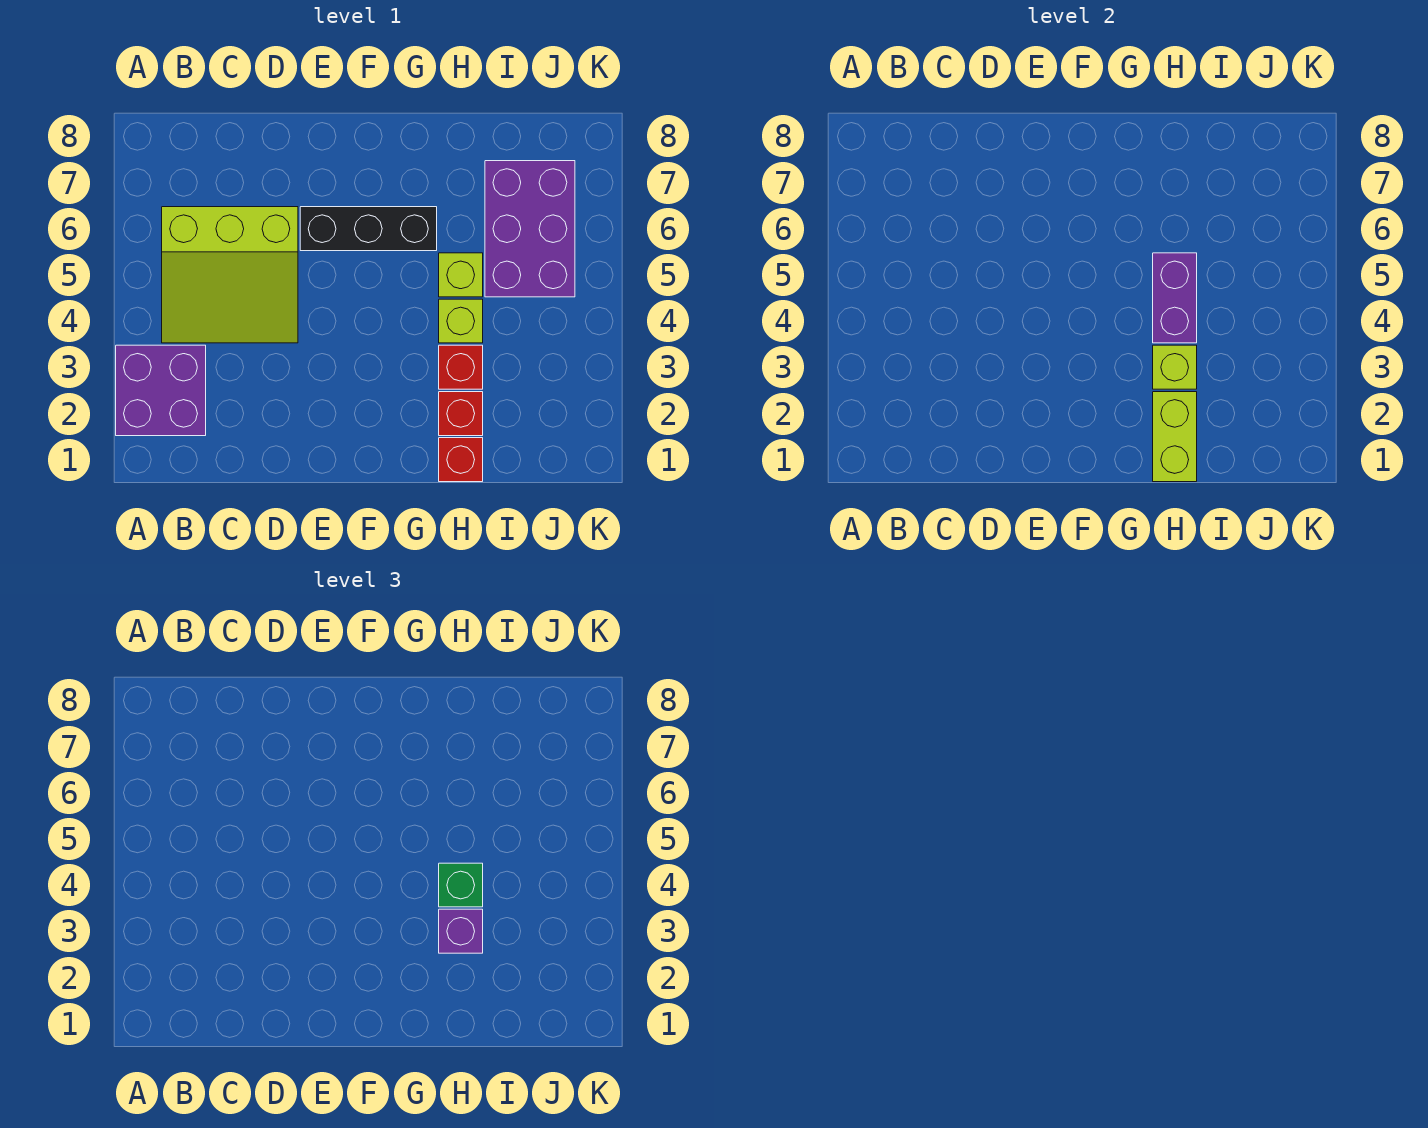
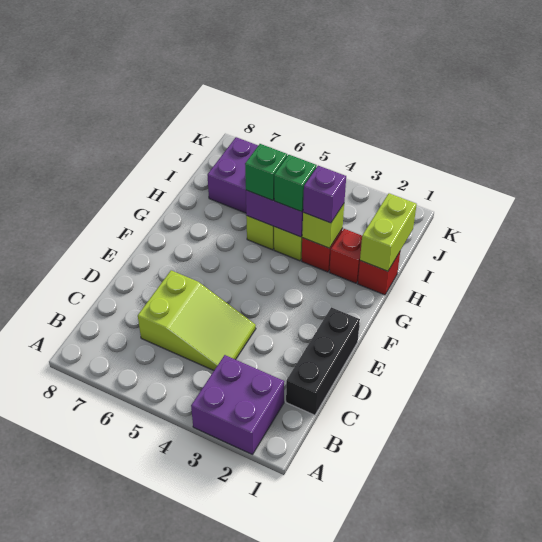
lime slope B4:D6 level 1 top 6 -> lime slope C4:D6 level 1 top 6
black brick E6:G6 level 1 -> black brick C1:E1 level 1
lime brick H1:H2 level 2 -> lime brick H1:I1 level 2
none -> green brick H5 level 3

